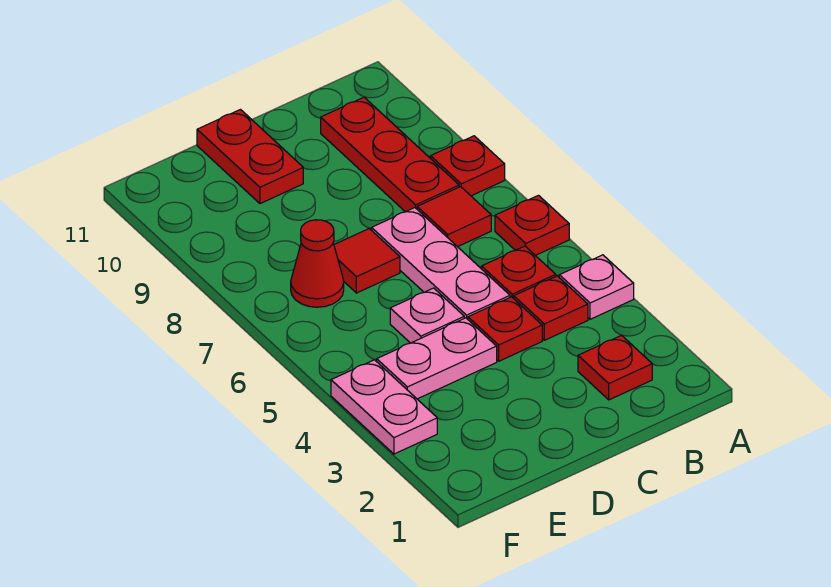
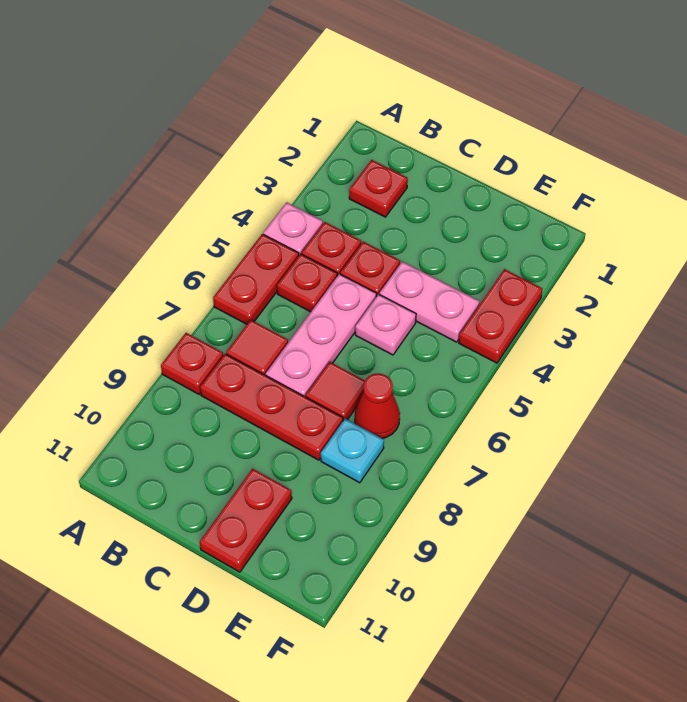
red plate A6 level 1 -> red plate A5:A6 level 1
red plate B8:B10 level 1 -> red plate B8:D8 level 1
none -> cyan plate E8 level 1
pink plate F3:F4 level 1 -> red plate F3:F4 level 1

